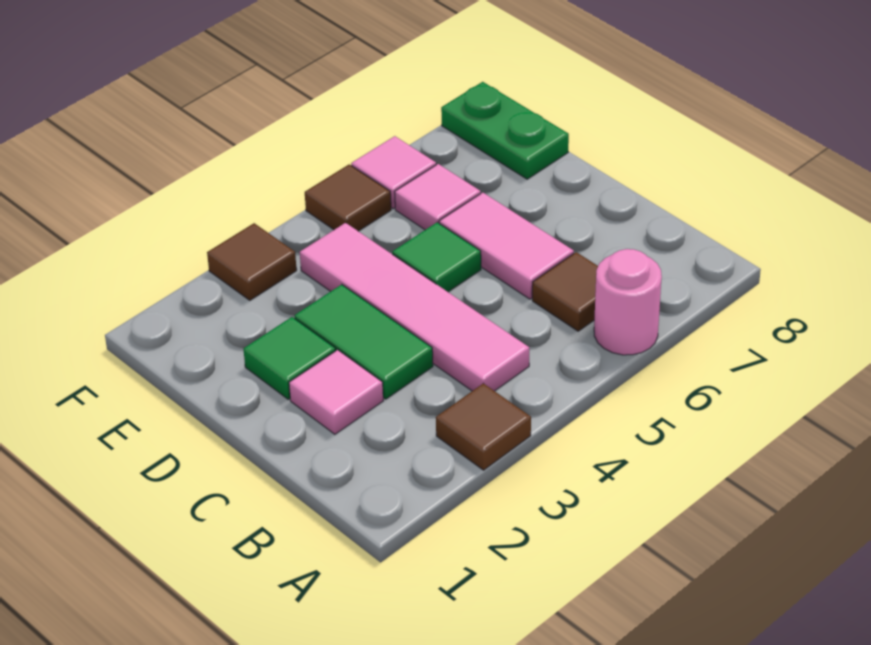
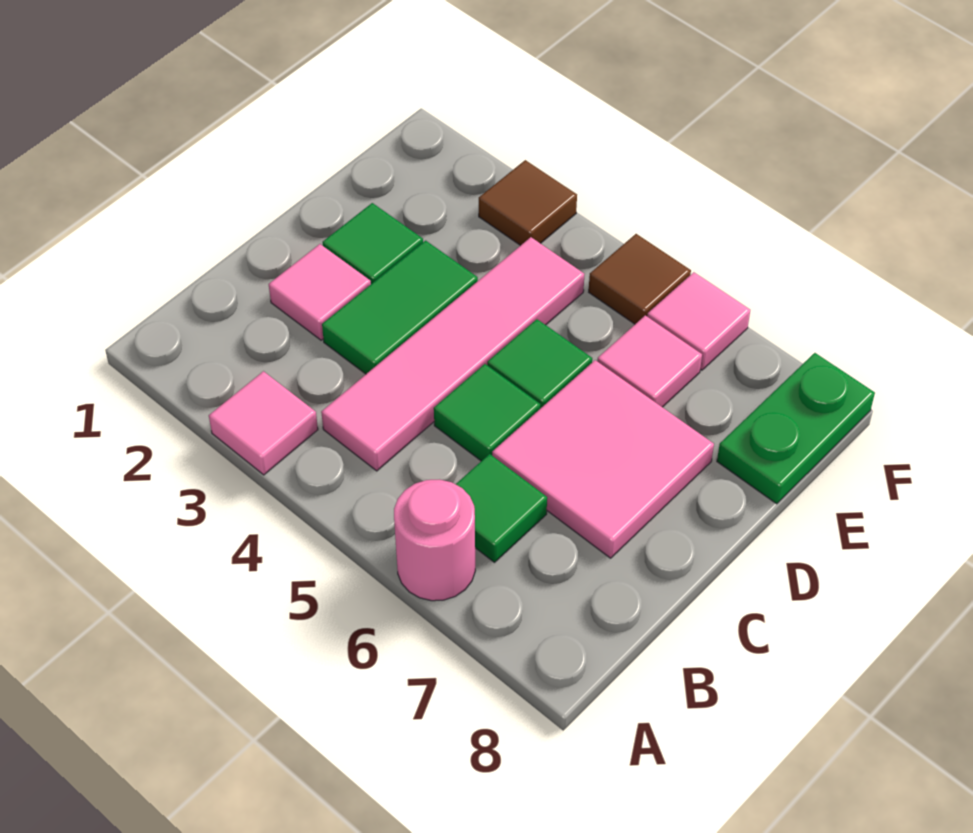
brown tile A3 level 1 -> pink tile A3 level 1
brown tile B6 level 1 -> green tile B6 level 1
none -> green tile C5 level 1
pink tile C6:D6 level 1 -> pink tile C6:D7 level 1

